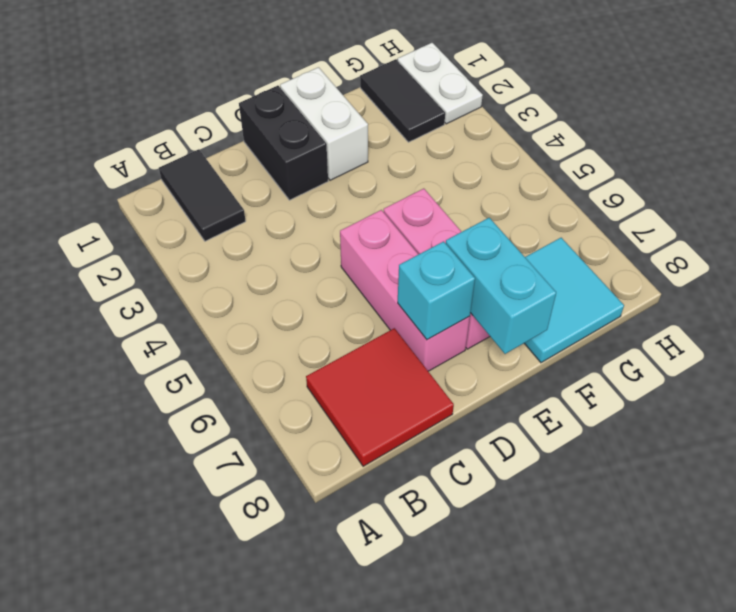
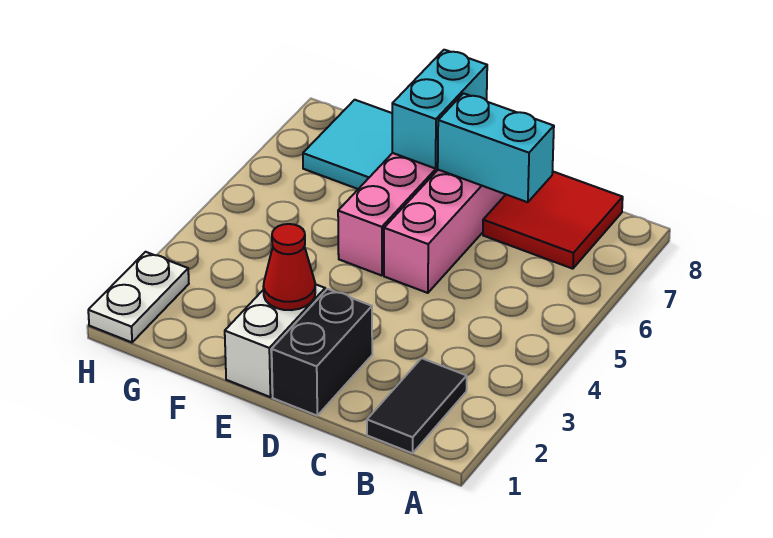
cyan brick D7 level 2 -> cyan brick C7:D7 level 2
none -> red cone E2 level 2
black tile G1:G2 level 1 -> none

